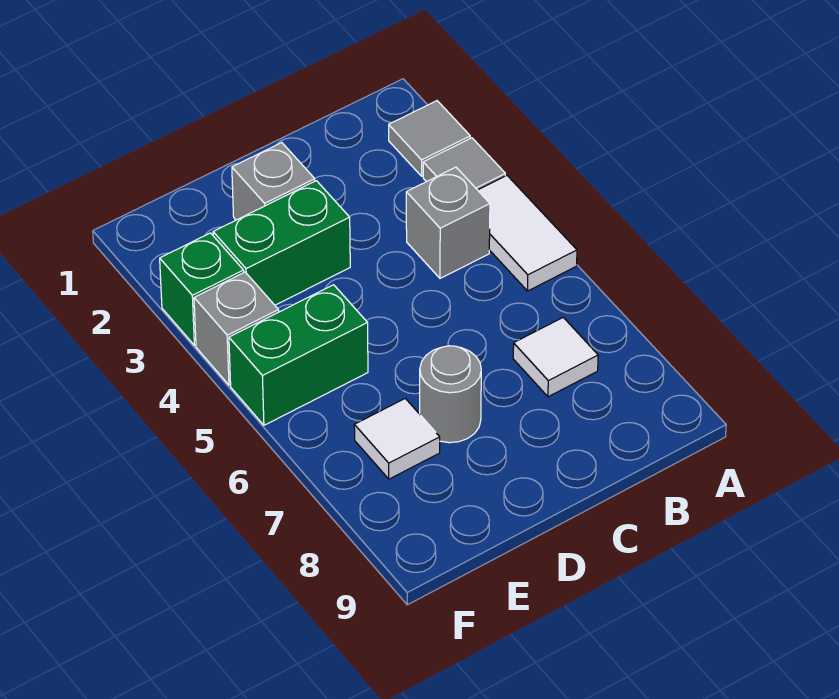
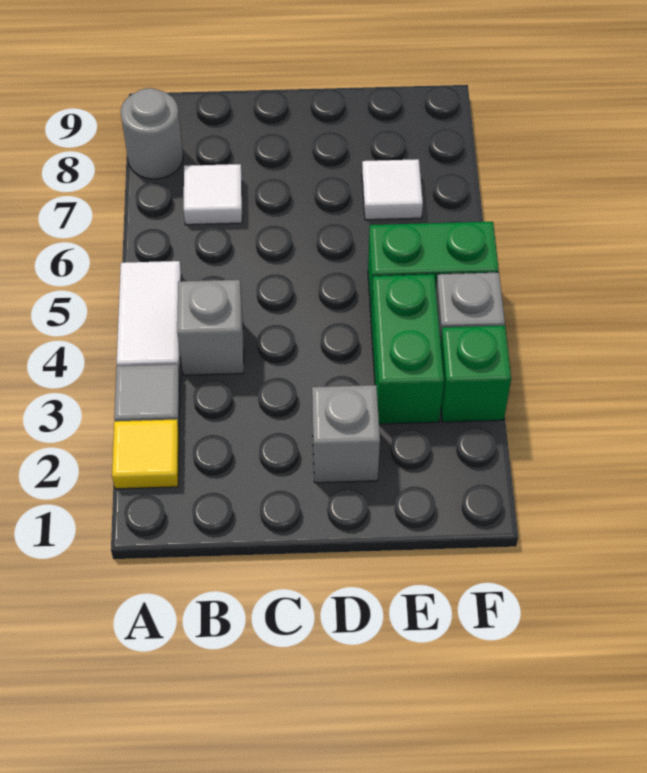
grey tile A2 level 1 -> yellow tile A2 level 1
green brick D3:E3 level 1 -> green brick E3:E4 level 1
grey round brick D7 level 1 -> grey round brick A8 level 1

